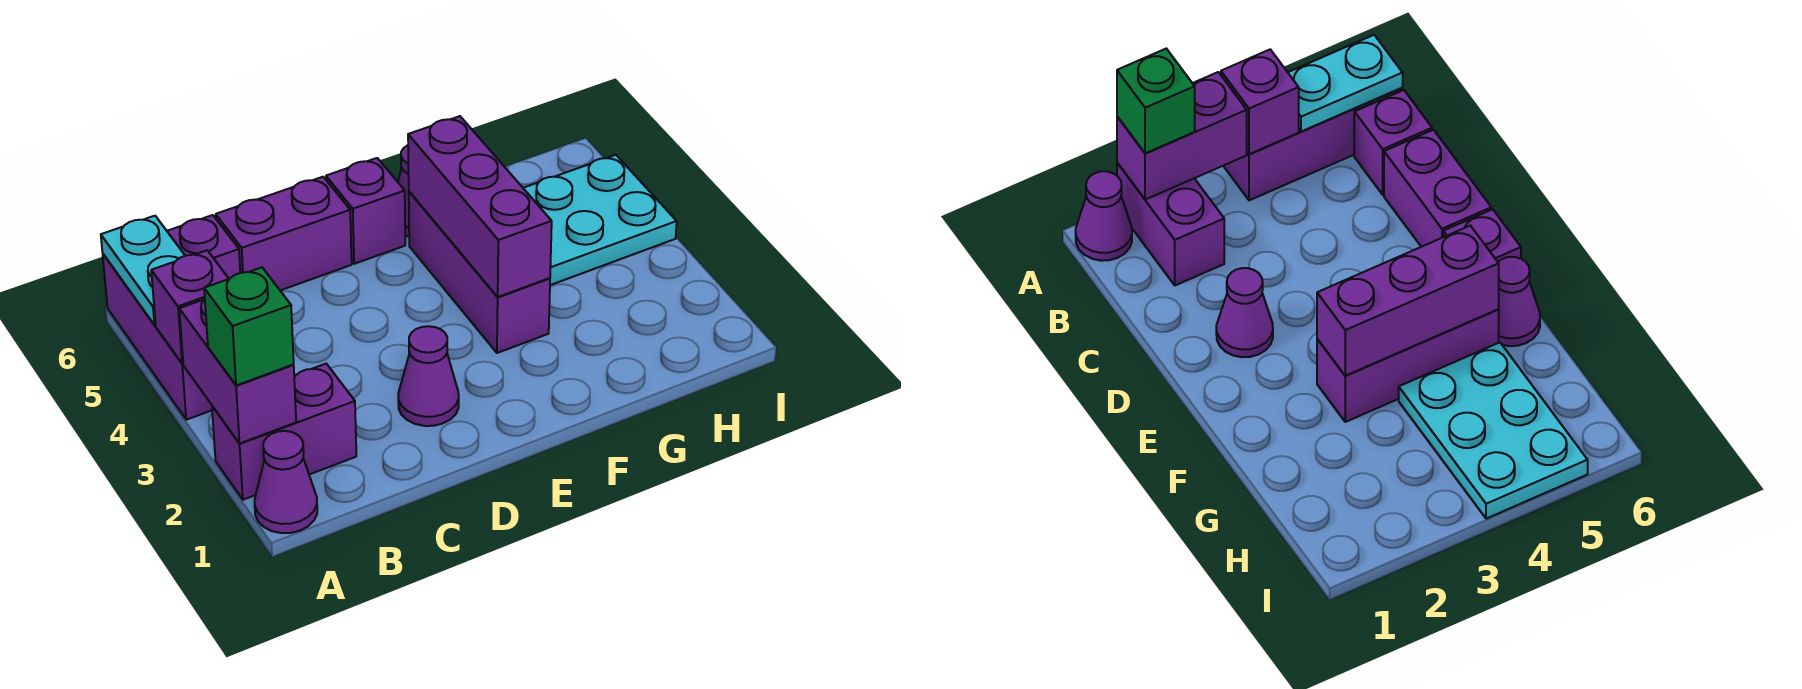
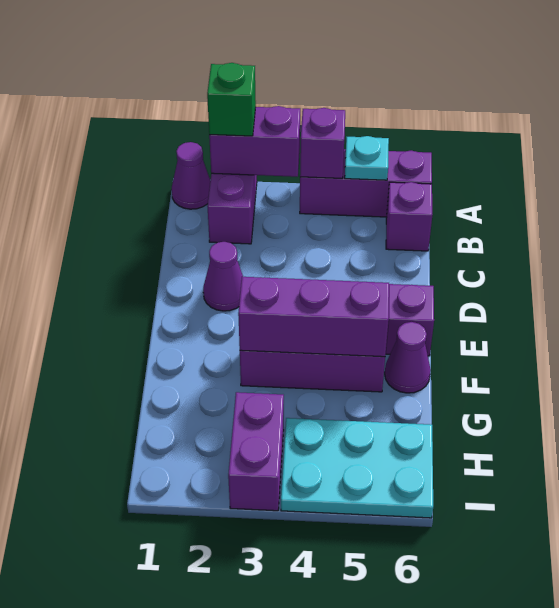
cyan plate A5:A6 level 2 -> cyan plate A5 level 2
purple brick C6:D6 level 1 -> purple brick H3:I3 level 1
cyan plate G4:I5 level 1 -> cyan plate H4:I6 level 1

